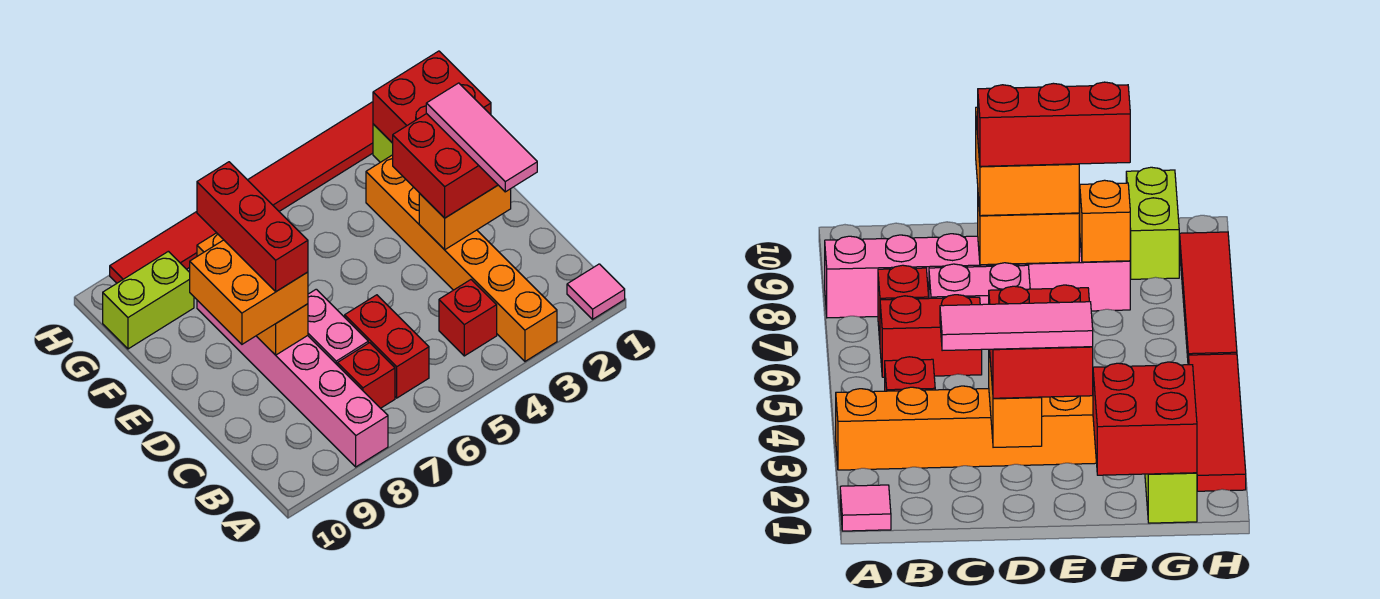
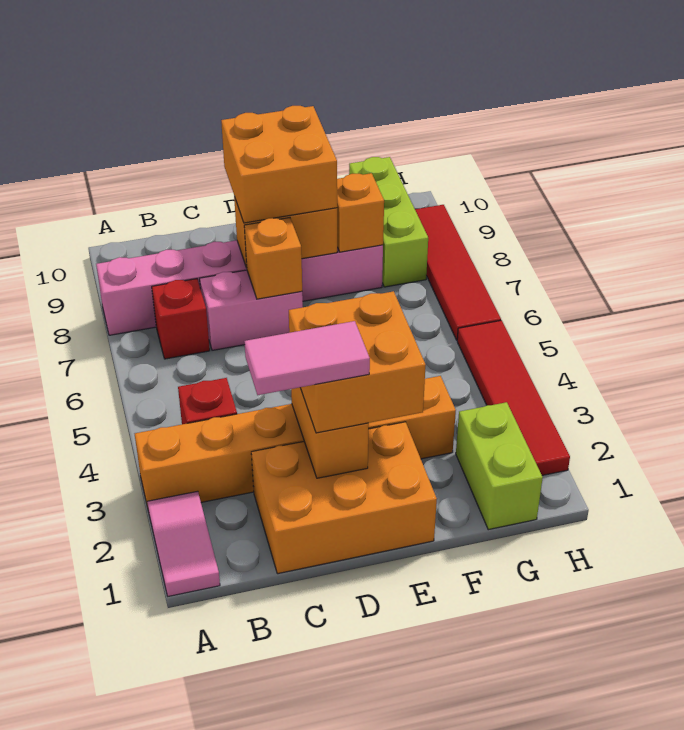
pink tile A1 level 1 -> pink tile A1:A2 level 1
red brick B6:C6 level 1 -> none
none -> orange brick C1:E2 level 1
pink tile C2:E2 level 4 -> pink tile C2:D2 level 4
red brick D2:E3 level 3 -> orange brick D2:E3 level 3
none -> orange brick D7 level 2
red brick D8:F8 level 4 -> none
red brick F1:G2 level 2 -> none
lime brick G9:G10 level 1 -> lime brick G8:G10 level 1

